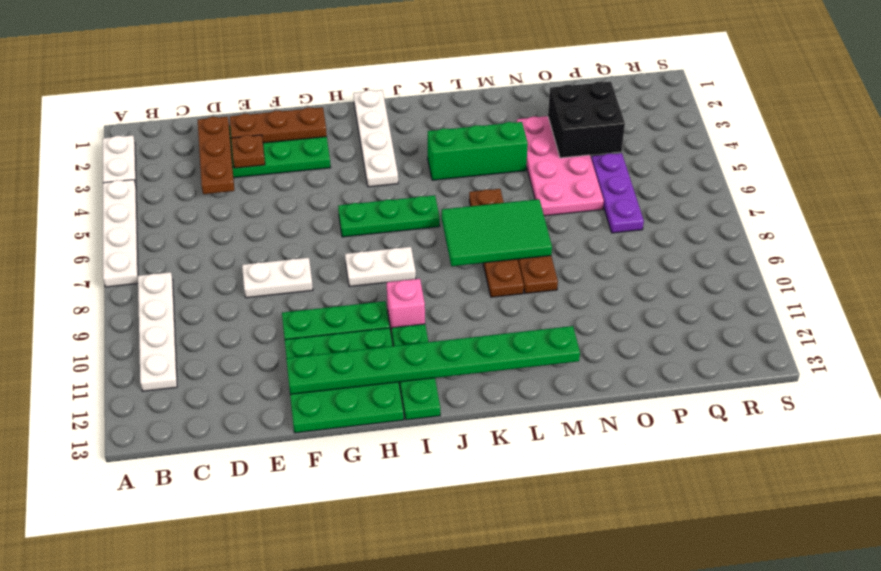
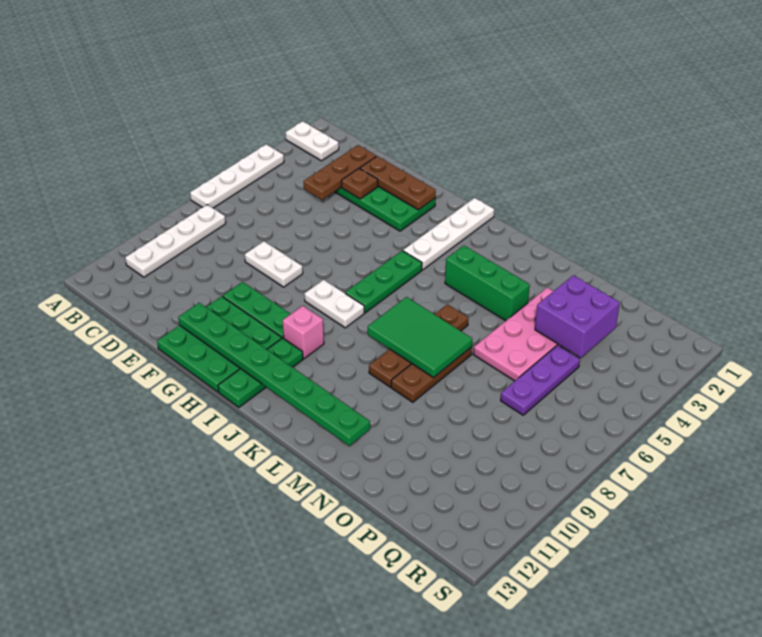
white plate A2:A3 level 1 -> white plate A2:B2 level 1
green plate H6:J6 level 1 -> green plate I5:I7 level 1
black brick O3:P4 level 2 -> purple brick O3:P4 level 2

